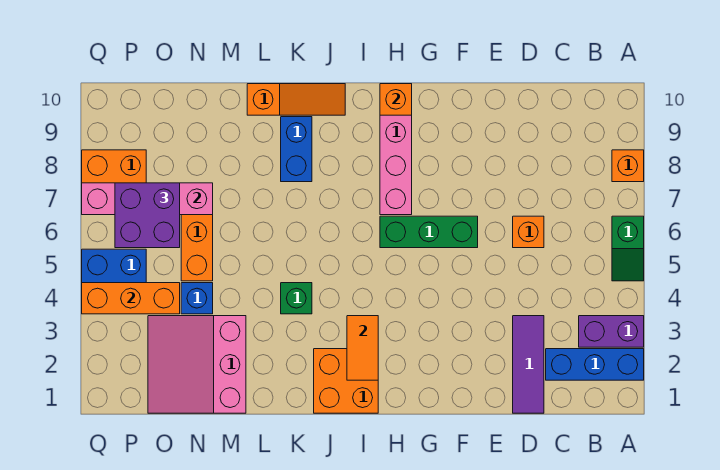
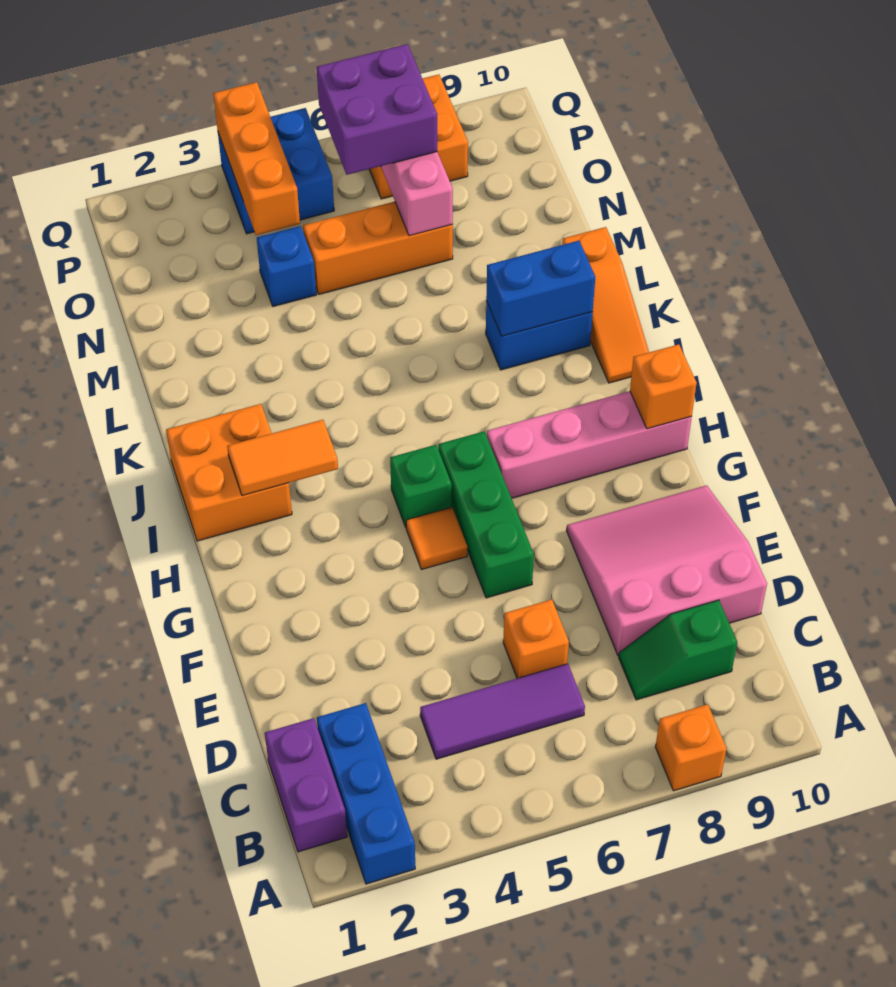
purple brick A3:B3 level 1 -> purple brick B1:C1 level 1
green slope A5:A6 level 1 top 6 -> green slope C8:C9 level 1 top 9
purple tile D1:D3 level 1 -> purple tile C4:C6 level 1
none -> orange tile G5 level 1
green brick K4 level 1 -> green brick H5 level 1
none -> blue brick K8:K9 level 2
pink slope M1:O3 level 1 top M -> pink slope D8:F10 level 1 top D

